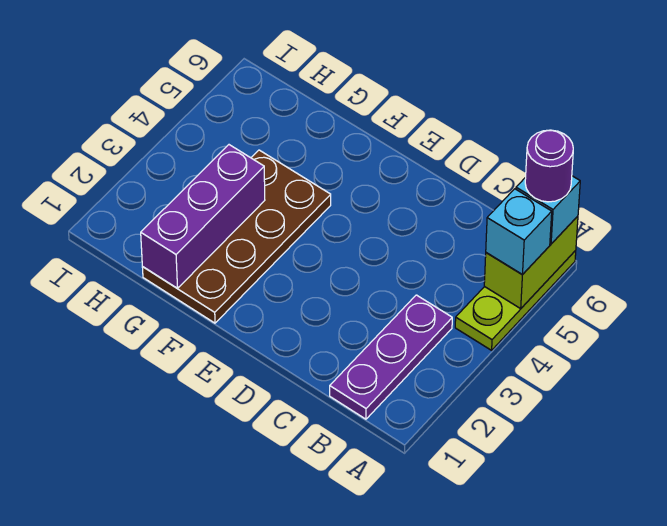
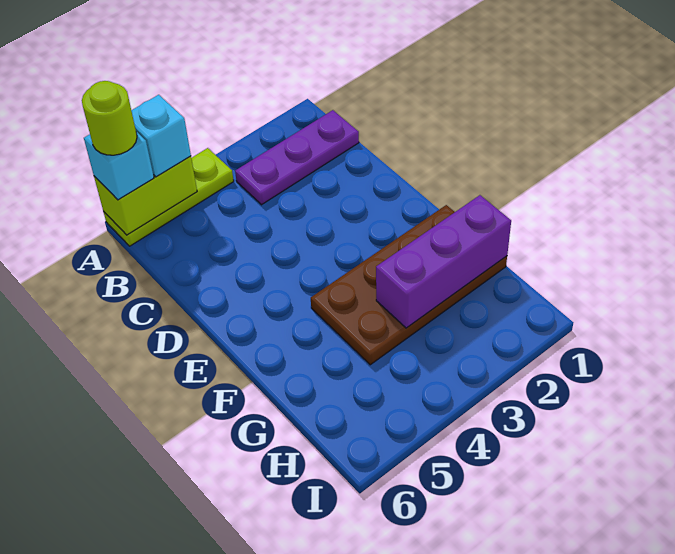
purple round brick A6 level 4 -> lime round brick A6 level 4

